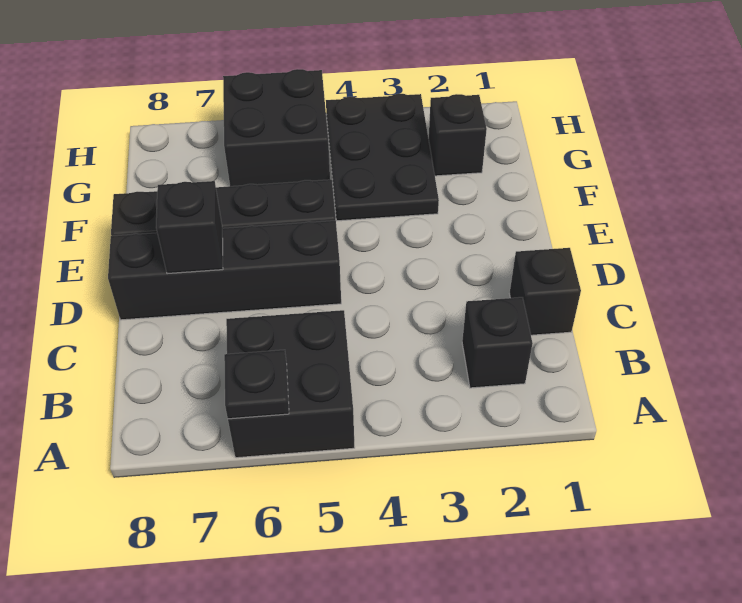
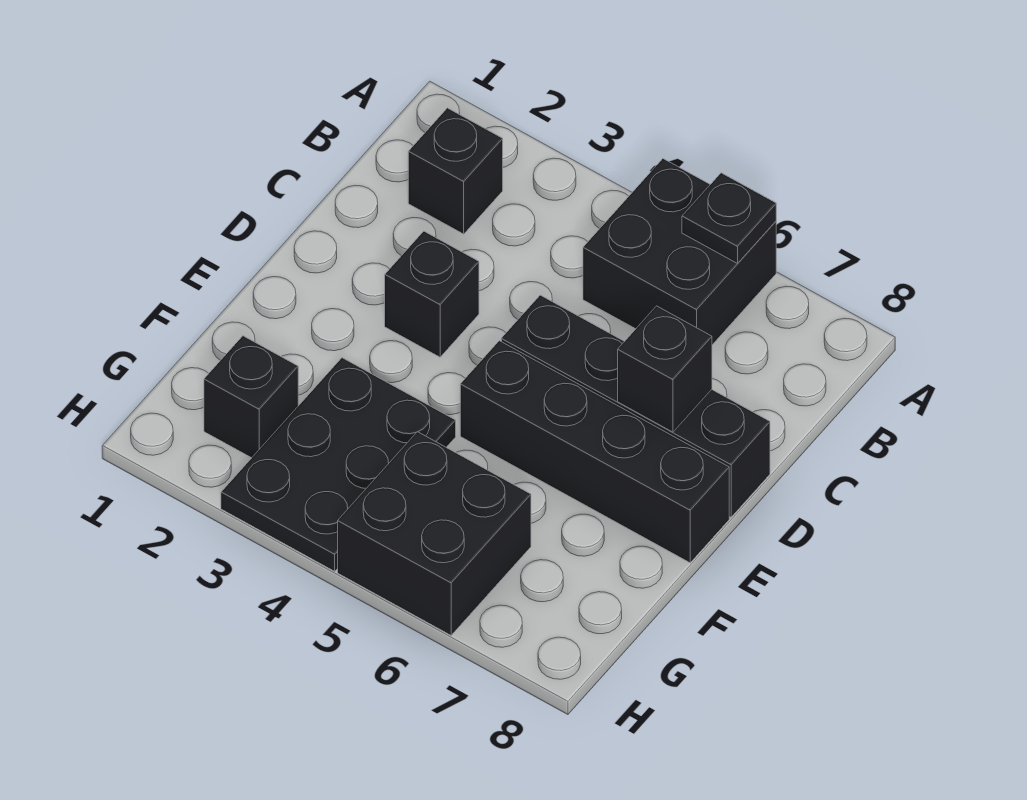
black brick C1 level 1 -> black brick D3 level 1

